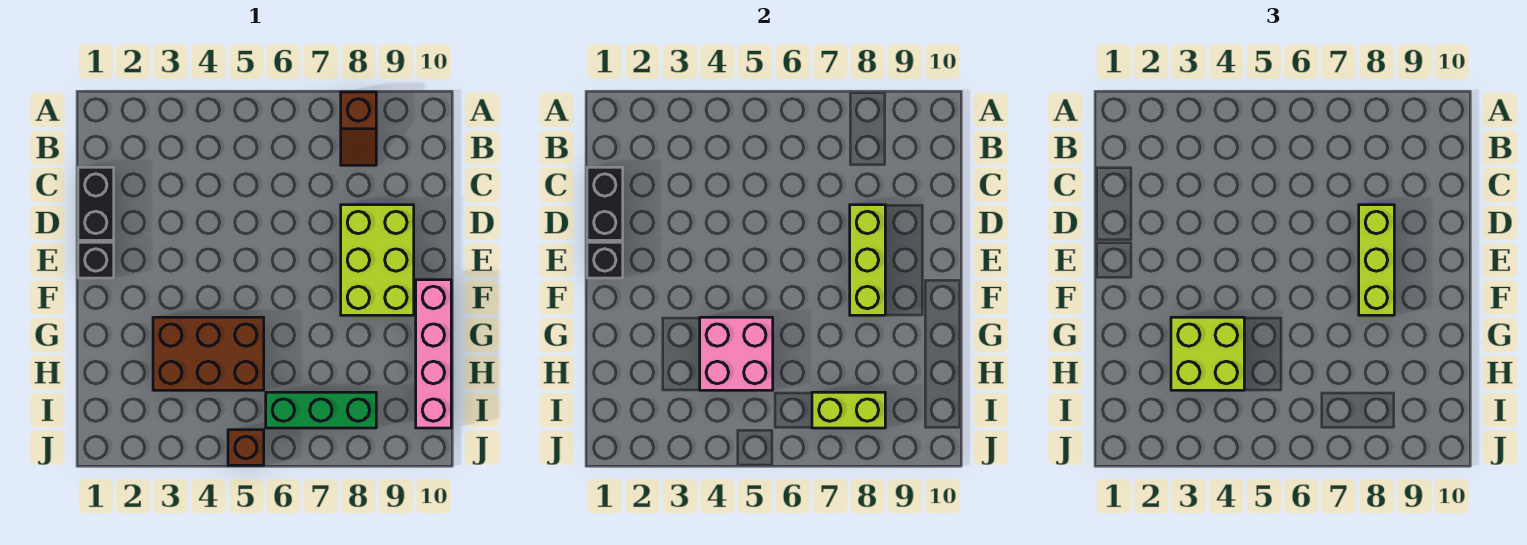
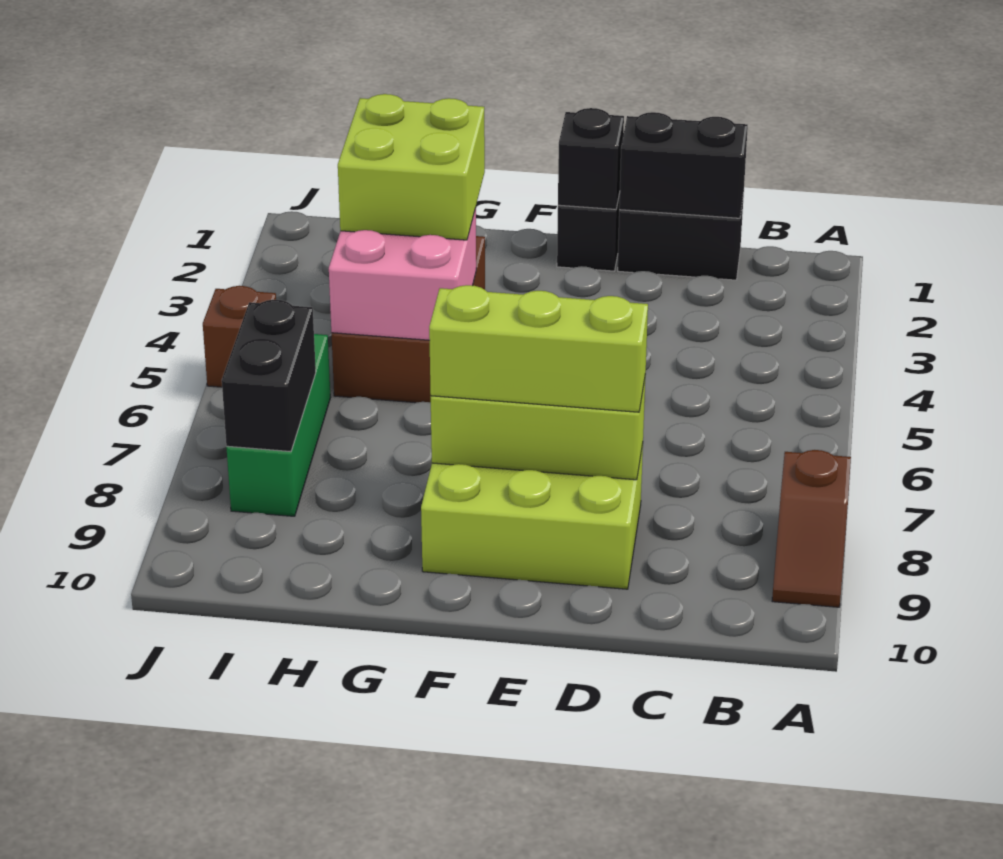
brown slope A8:B8 level 1 top A -> brown slope A8:A9 level 1 top 8
pink brick F10:I10 level 1 -> none
lime brick I7:I8 level 2 -> black brick I7:I8 level 2

